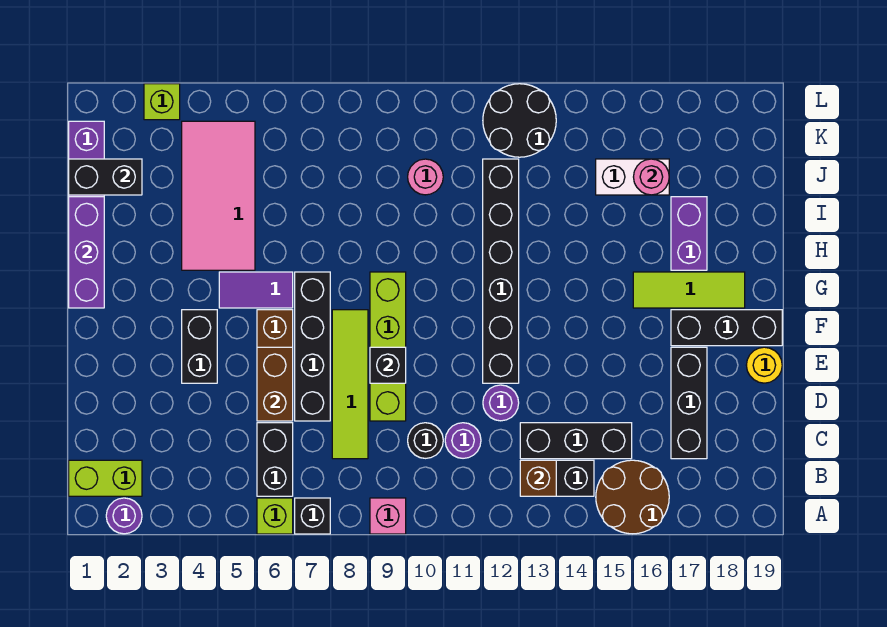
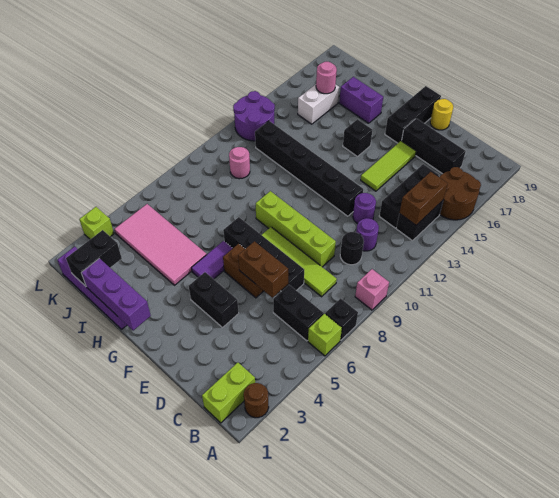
purple round brick A2 level 1 -> brown round brick A2 level 1
brown brick B13 level 2 -> brown brick B13:B14 level 2
black brick E9 level 2 -> black brick G15 level 1
lime tile G16:G18 level 1 -> lime tile E14:E16 level 1
black round brick K12:L13 level 1 -> purple round brick K12:L13 level 1

